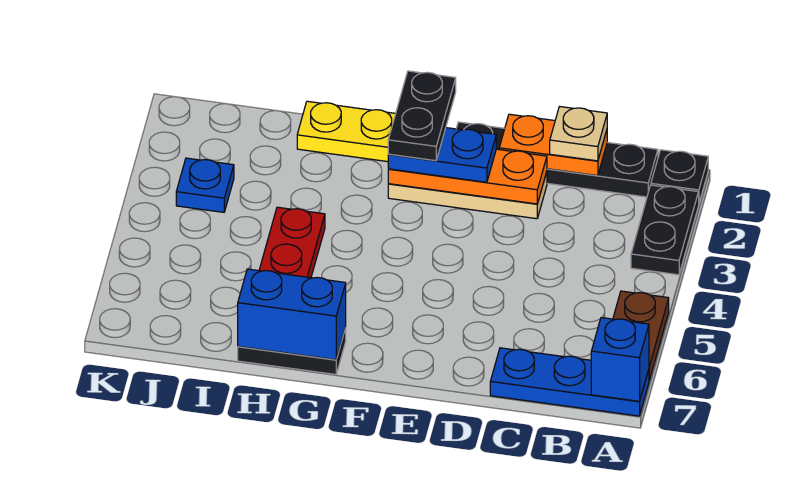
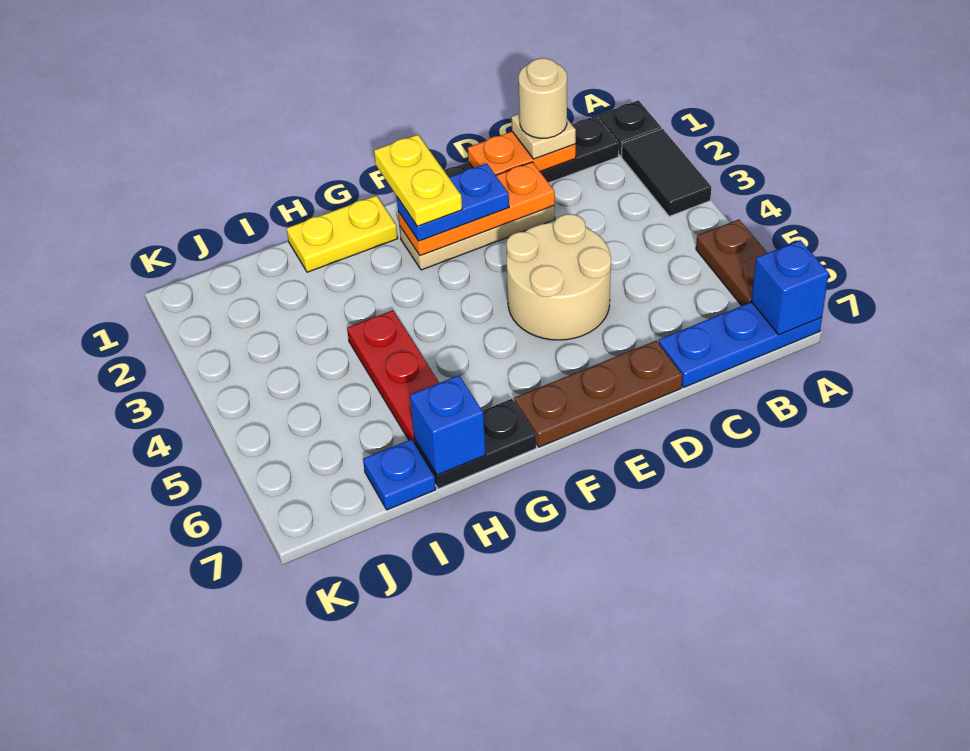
black plate A2:A3 level 1 -> black tile A2:A3 level 1
none -> tan round brick C1 level 4
none -> tan round brick D4:E5 level 1
none -> brown plate D7:F7 level 1
black plate F1:F2 level 4 -> yellow plate F1:F2 level 4
blue brick G7:H7 level 2 -> blue brick H7 level 2
blue plate J3 level 1 -> blue plate I7 level 1

